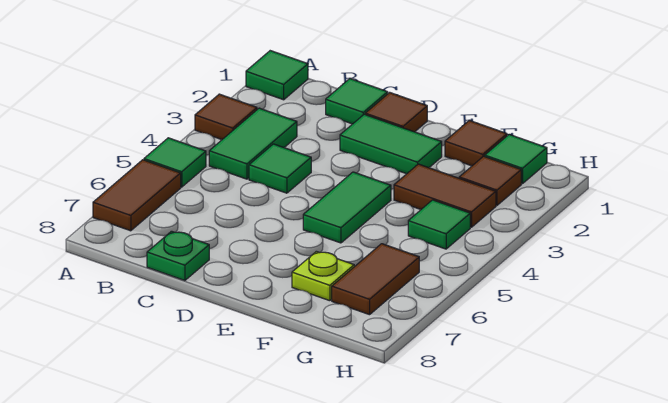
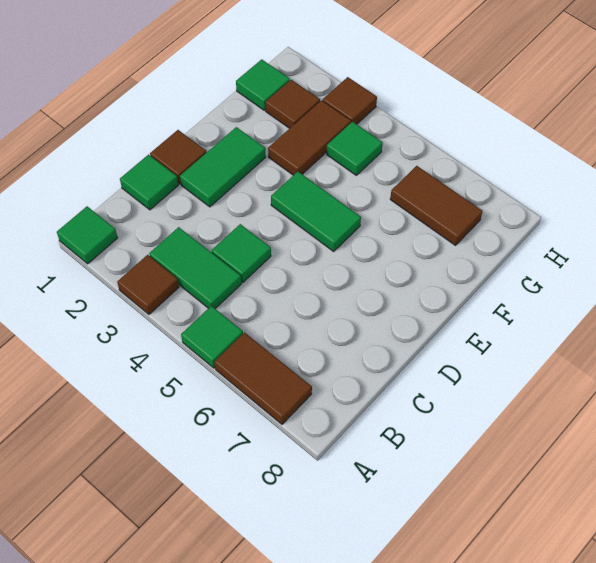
green plate C8 level 1 -> none
brown tile F1 level 1 -> brown tile H3 level 1
lime plate F7 level 1 -> none

